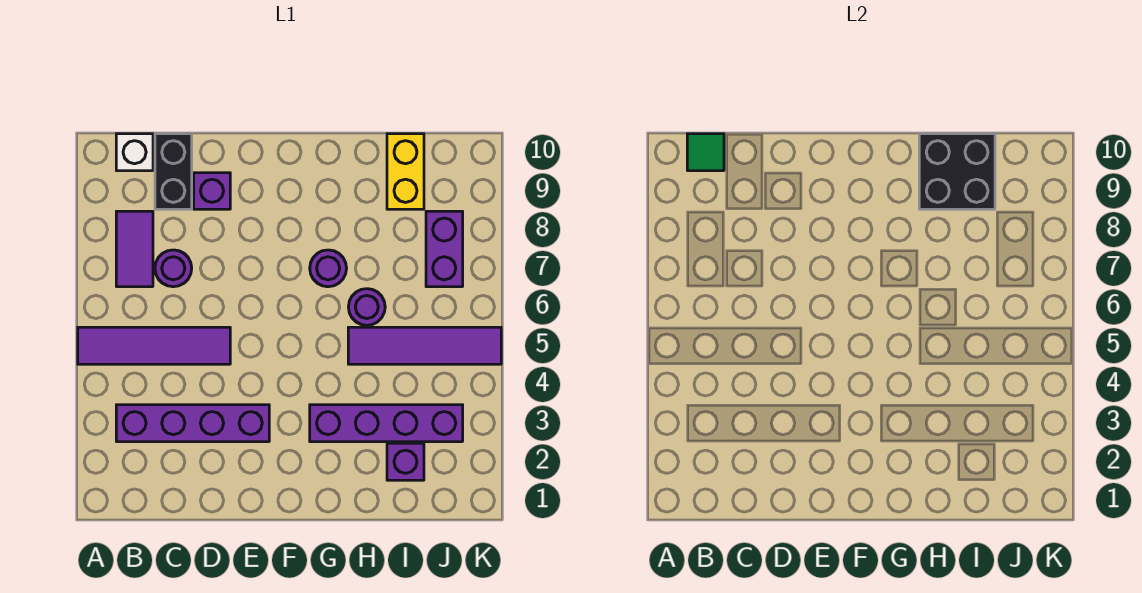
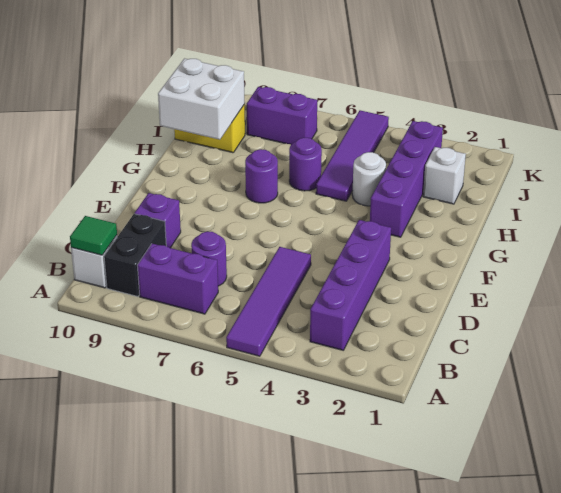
purple tile B7:B8 level 1 -> purple brick B7:B8 level 1
black brick C9:C10 level 1 -> black brick B9:C9 level 1
none -> white round brick H4 level 1
black brick H9:I10 level 2 -> white brick H9:I10 level 2
purple brick I2 level 1 -> white brick I2 level 1

